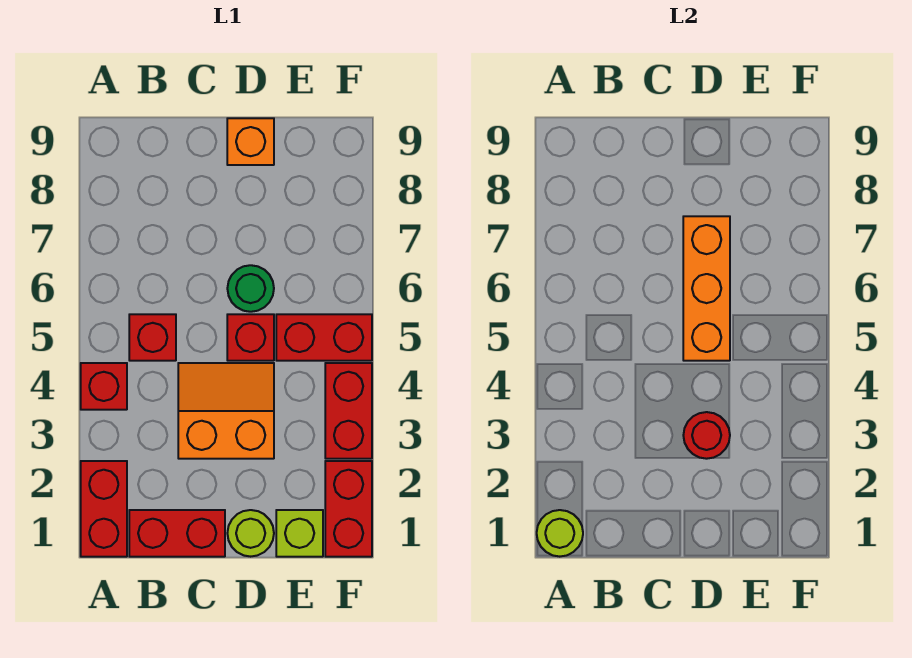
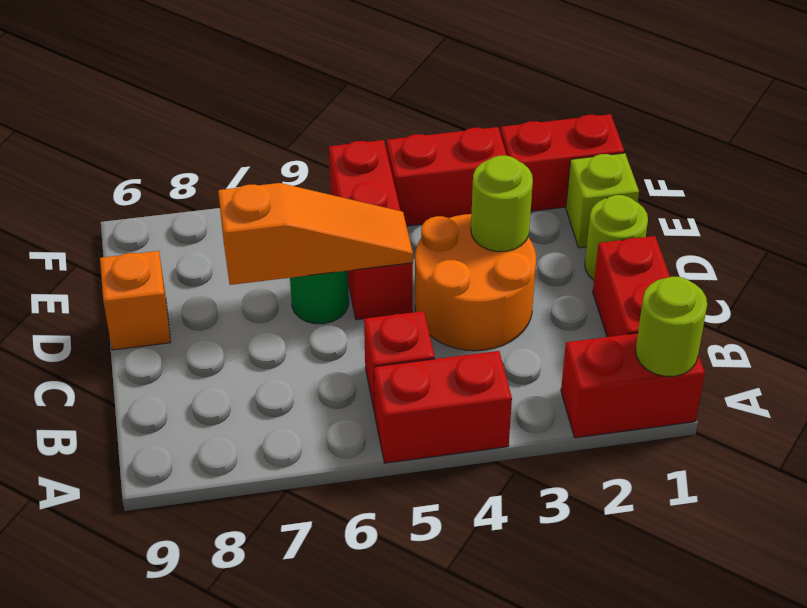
red brick A4 level 1 -> red brick A4:A5 level 1
orange slope C3:D4 level 1 top 3 -> orange round brick C3:D4 level 1
red round brick D3 level 2 -> lime round brick D3 level 2
orange brick D5:D7 level 2 -> orange slope D5:D7 level 2 top 7

